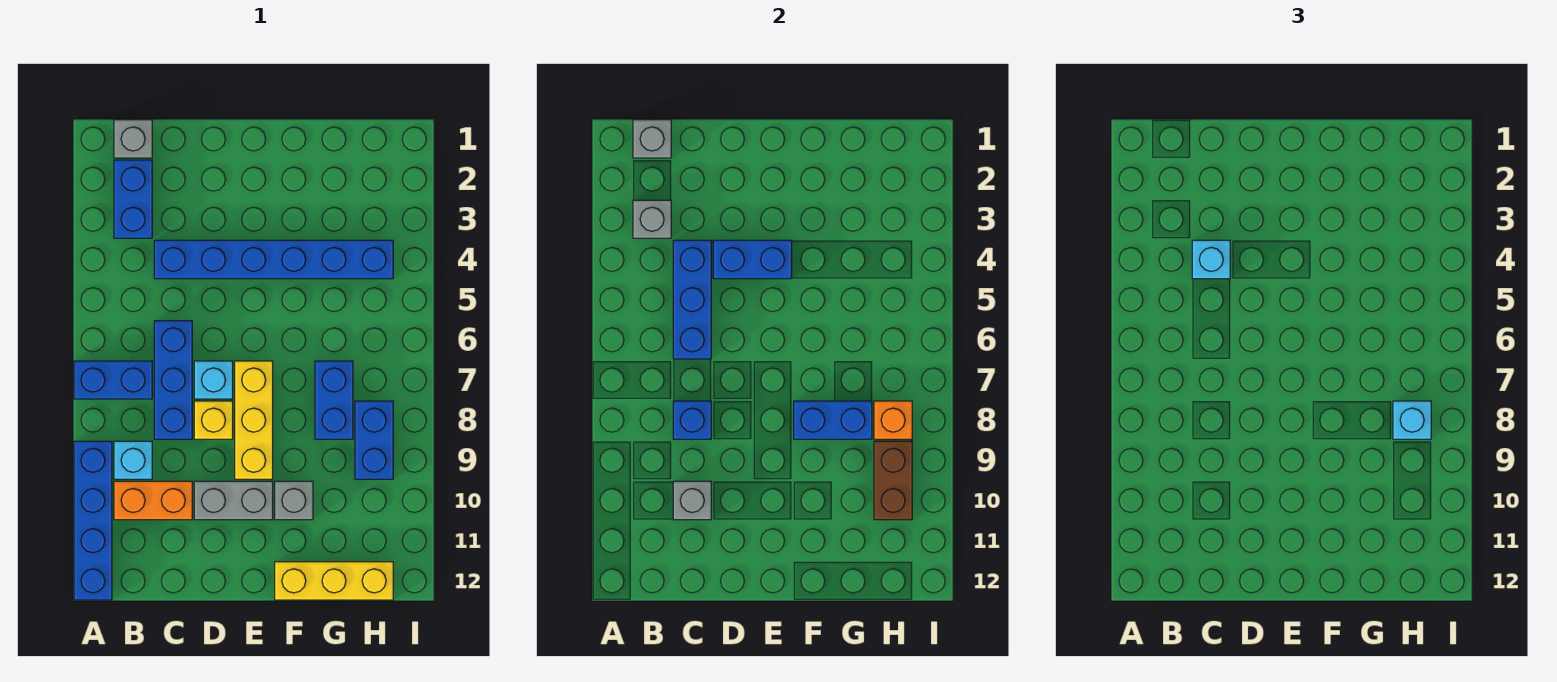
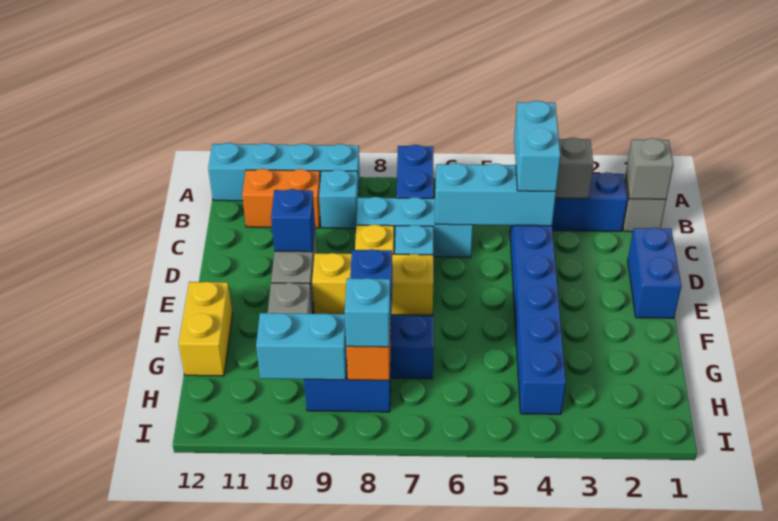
blue brick A9:A12 level 1 -> cyan brick A9:A12 level 1
orange brick B10:C10 level 1 -> orange brick B10:B11 level 1
blue brick C4:C6 level 2 -> cyan brick C4:C6 level 2
cyan brick C4 level 3 -> cyan brick B4:C4 level 3
blue brick C6:C8 level 1 -> cyan brick C6:C8 level 1
blue brick C8 level 2 -> blue brick D10 level 2
grey brick C10 level 2 -> none
blue brick D4:E4 level 2 -> blue brick D1:E1 level 1
yellow brick F12:H12 level 1 -> yellow brick F12:G12 level 1
brown brick H9:H10 level 2 -> cyan brick H9:H10 level 2

